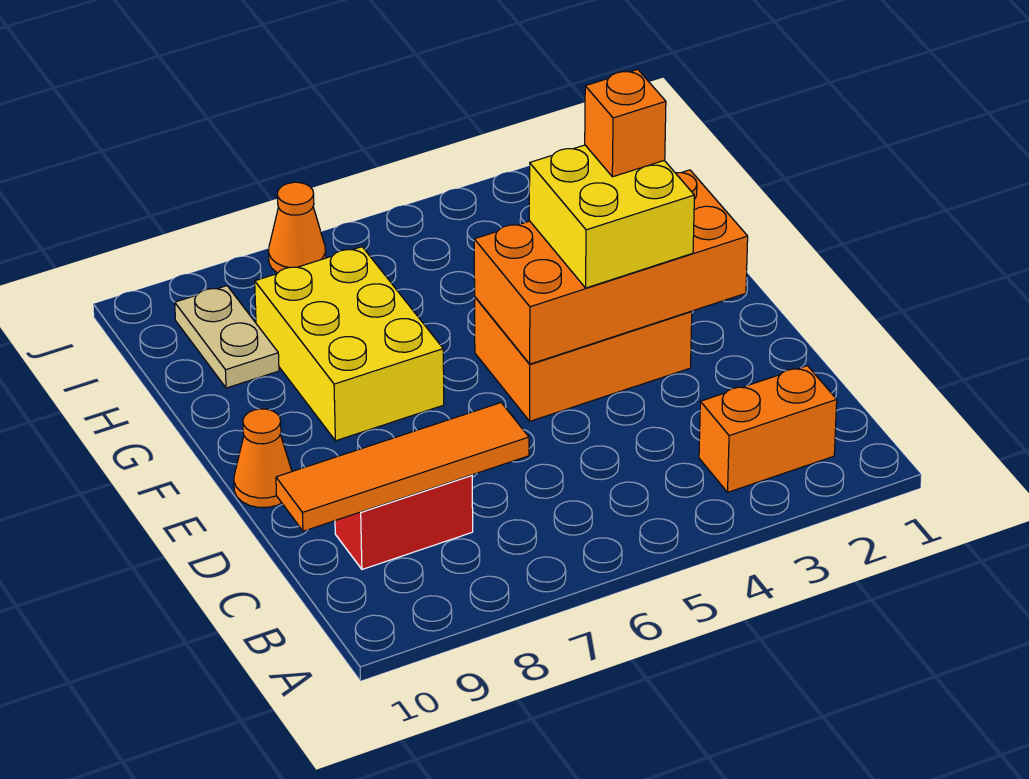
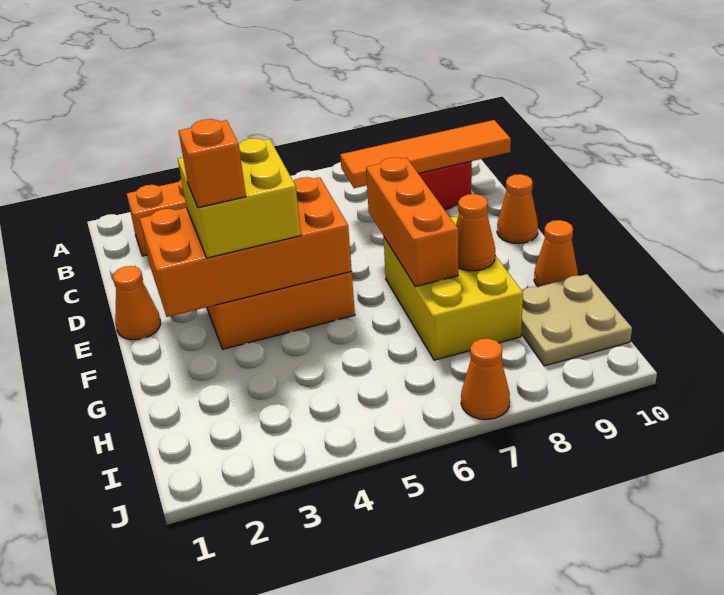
none -> orange cone E1 level 1
none -> orange brick E7:G7 level 2
none -> orange cone G8 level 2
none -> orange cone G10 level 1
tan plate H9:I9 level 1 -> tan plate H9:I10 level 1

